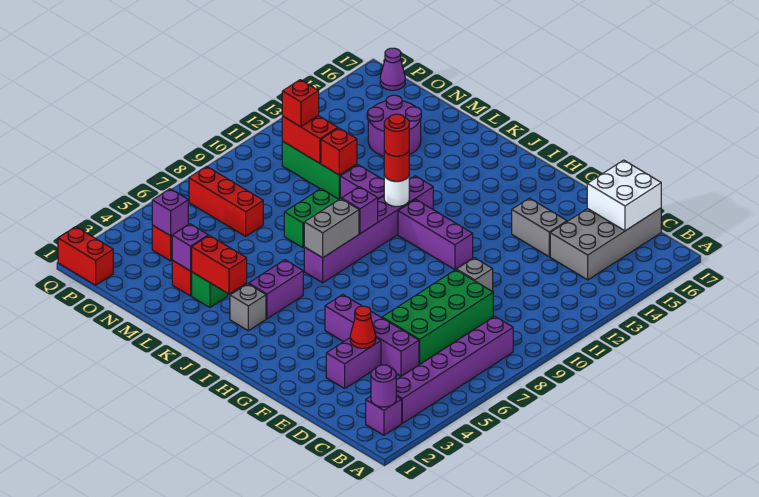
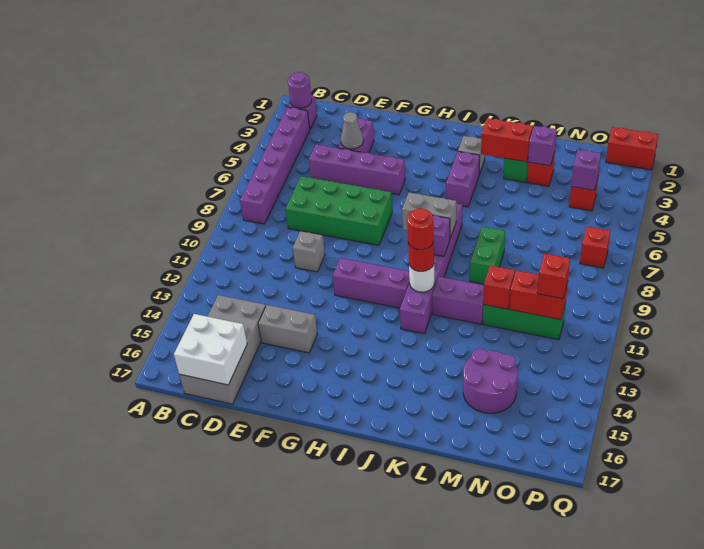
green brick D6:E9 level 1 -> green brick D7:G8 level 1
red cone E4 level 2 -> grey cone E4 level 2
grey brick J7:J8 level 2 -> grey brick I8:J8 level 2
red brick N7:P7 level 1 -> red brick P7 level 1
purple cone P17 level 1 -> none

